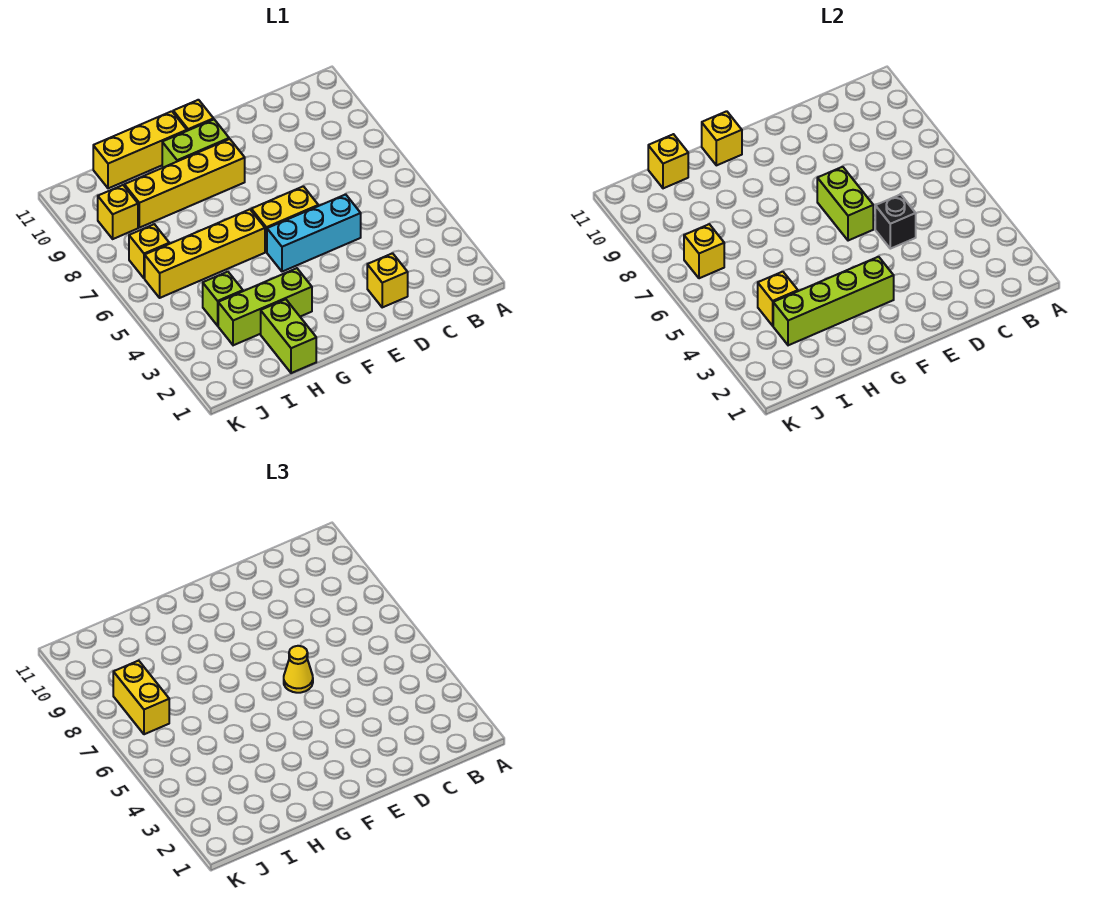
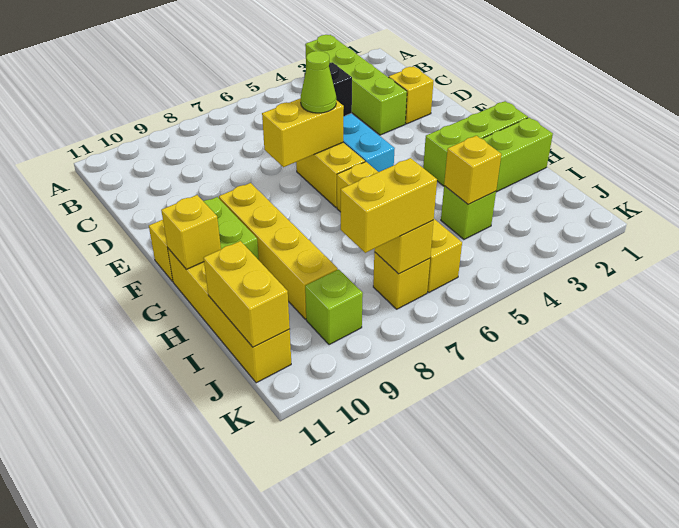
lime brick E6:E7 level 2 -> yellow brick E6:E7 level 2
yellow cone E6 level 3 -> lime cone E6 level 3
lime brick F3:I3 level 2 -> lime brick A3:D3 level 1
lime brick G3:I3 level 1 -> lime brick G1:G3 level 1
yellow brick G11:I11 level 1 -> yellow brick G11:J11 level 1
yellow brick I11 level 2 -> yellow brick I11:J11 level 2
yellow brick J9 level 1 -> lime brick J9 level 1

